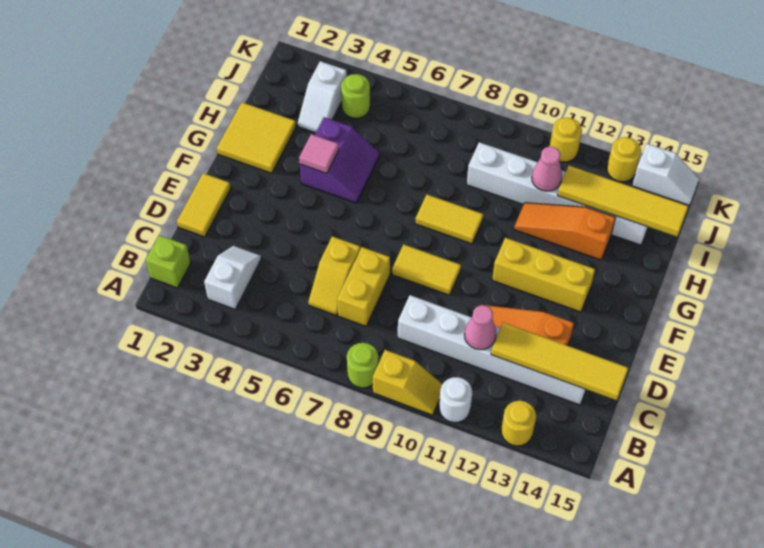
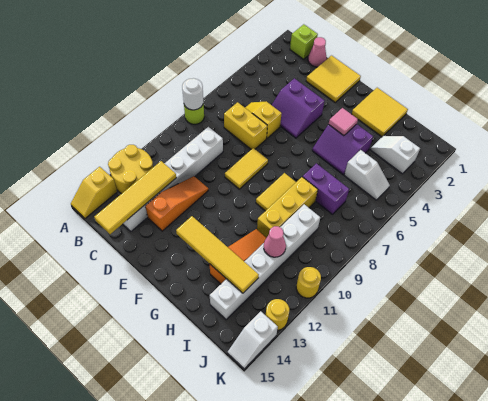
yellow slope A9:A10 level 1 top 9 -> yellow slope A14:A15 level 1 top 14
white round brick A11 level 1 -> white round brick A8 level 2
yellow round brick A13 level 1 -> yellow round brick A12:B13 level 1
white slope B3:C3 level 1 top B -> white slope I5:J5 level 1 top I
pink cone C11 level 2 -> pink cone C1 level 1
yellow tile D1:E1 level 1 -> yellow tile D1:E2 level 1
none -> purple slope D4:E5 level 1 top 4
yellow brick F11:F13 level 1 -> yellow brick H8:H10 level 1
none -> purple brick H7:I7 level 1
yellow tile I12:I15 level 2 -> yellow tile F13:I13 level 2
lime round brick J4 level 1 -> none

